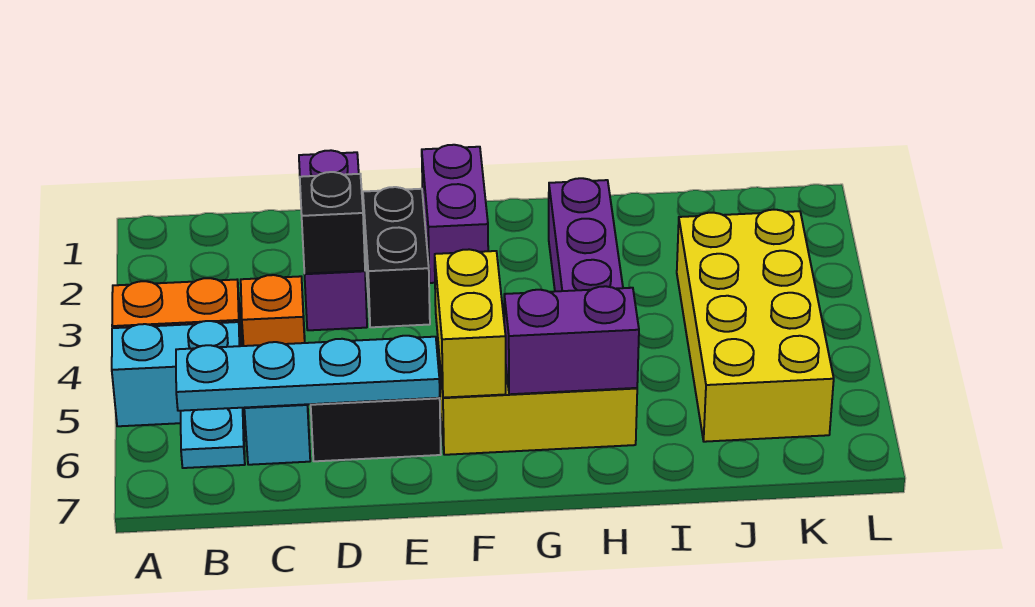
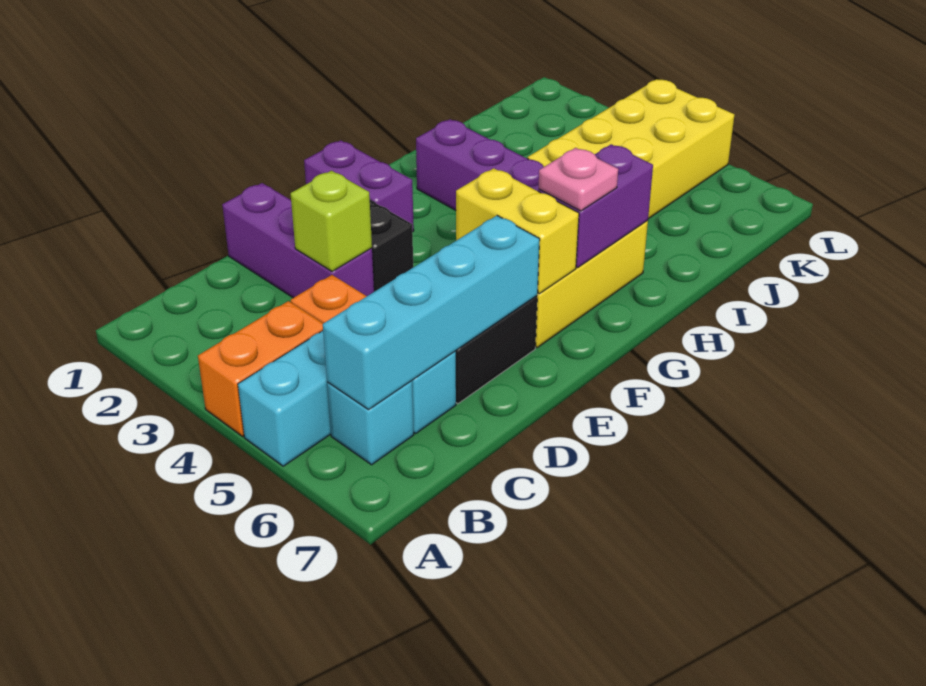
cyan plate B6 level 1 -> cyan brick B6 level 1
cyan plate B6:E6 level 2 -> cyan brick B6:E6 level 2
black brick D3 level 2 -> lime brick D3 level 2
none -> pink plate G6 level 3
yellow brick J3:K6 level 1 -> yellow brick I4:L5 level 1

